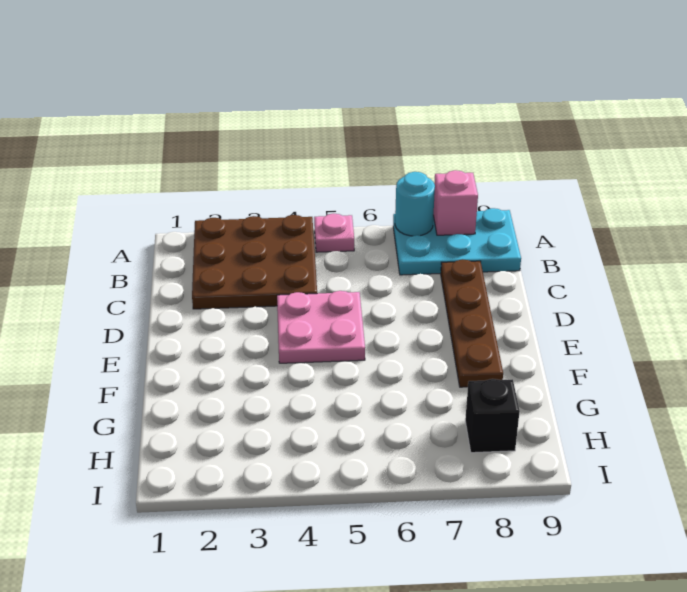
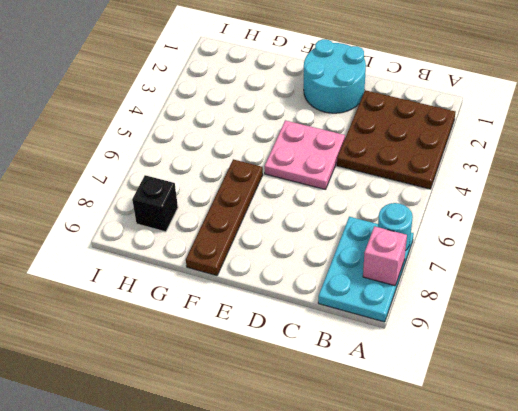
pink plate A5 level 1 -> none
brown plate C8:F8 level 1 -> brown plate F6:F9 level 1
none -> cyan round brick D1:E2 level 1

